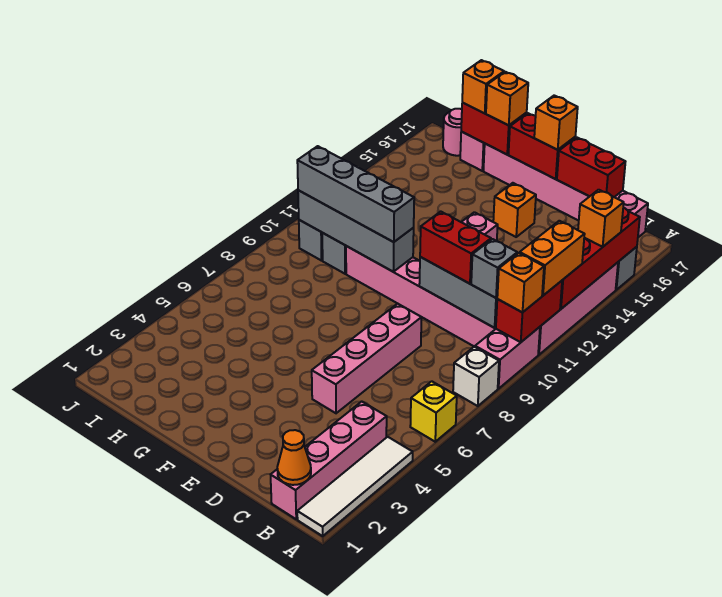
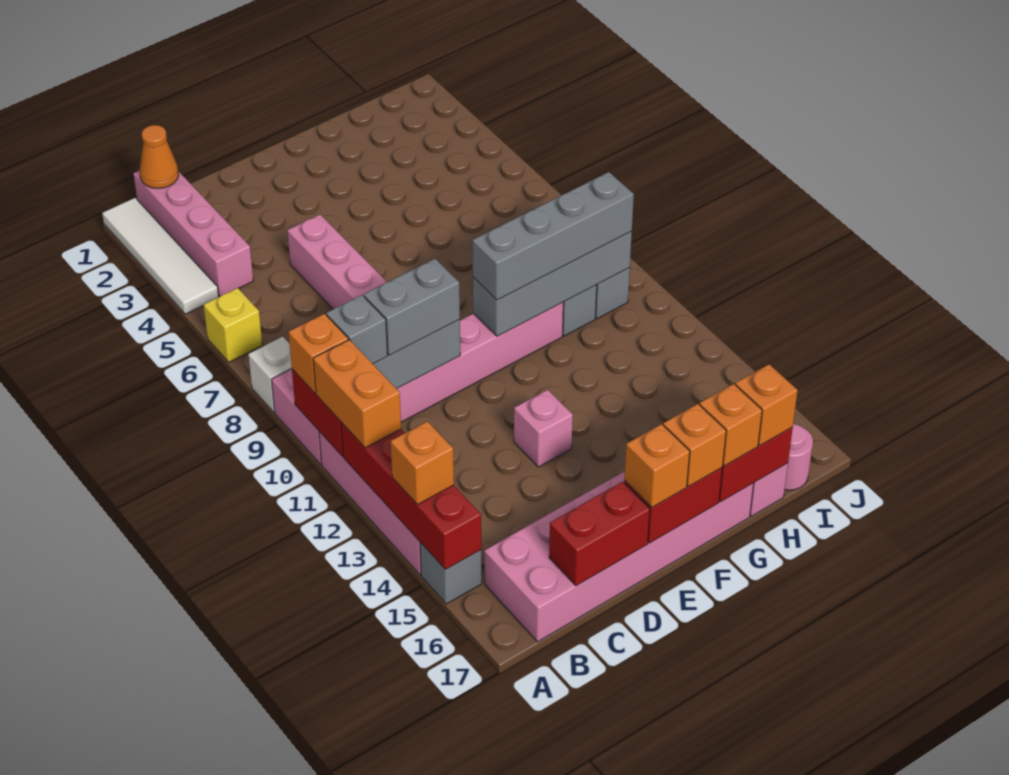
pink brick B17:G17 level 1 -> pink brick B16:G17 level 1
red brick C10:D10 level 3 -> grey brick C10:D10 level 3
orange brick E15 level 1 -> orange brick F17 level 3

